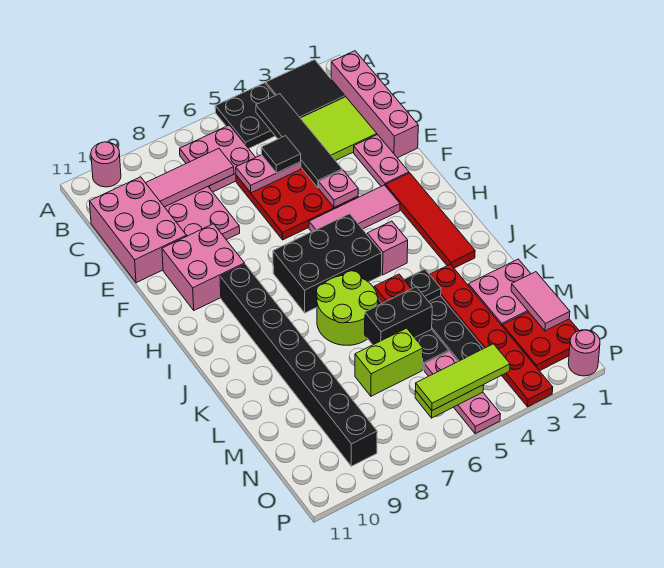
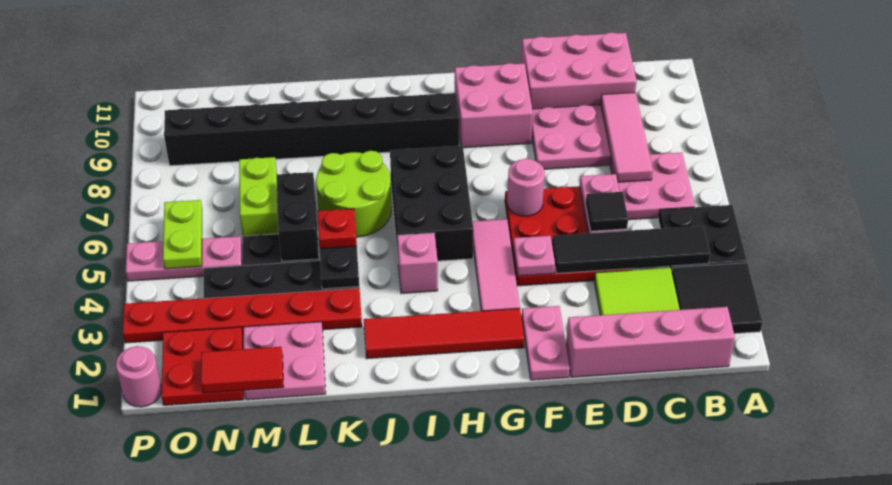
pink round brick A10 level 1 -> pink round brick F6 level 2
pink plate E2:F2 level 1 -> pink plate F1:F2 level 1
pink tile M1:N1 level 2 -> red tile M1:N1 level 2
lime tile O4:O6 level 3 -> none

